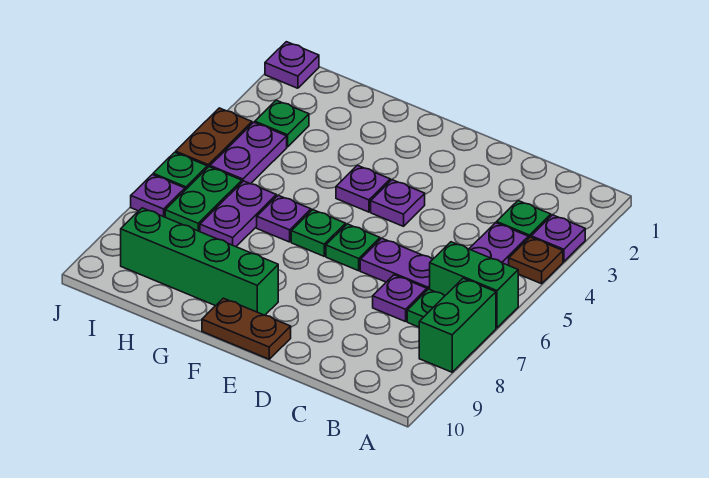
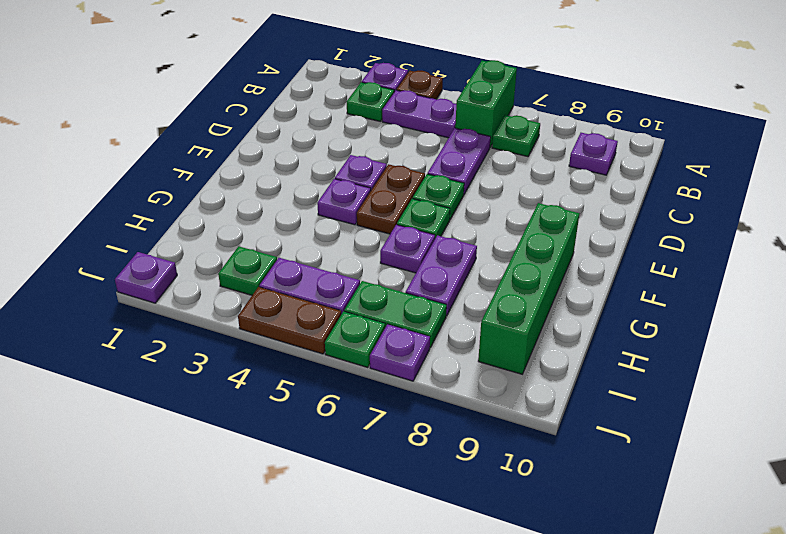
green brick A7:A8 level 1 -> none
purple plate C7 level 1 -> purple plate B9 level 1
brown plate E10:F10 level 1 -> brown plate E5:F5 level 1
purple plate H6:H7 level 1 -> purple plate G7:H7 level 1

